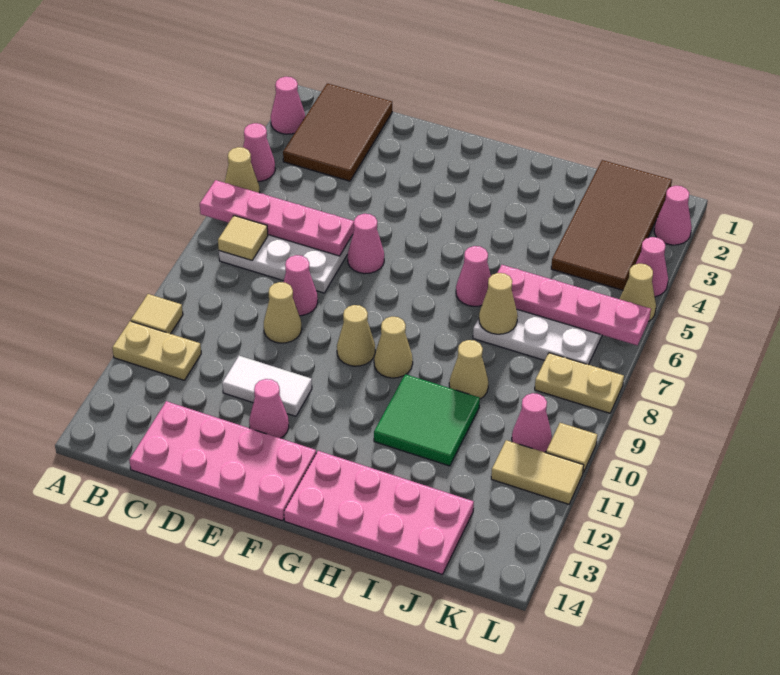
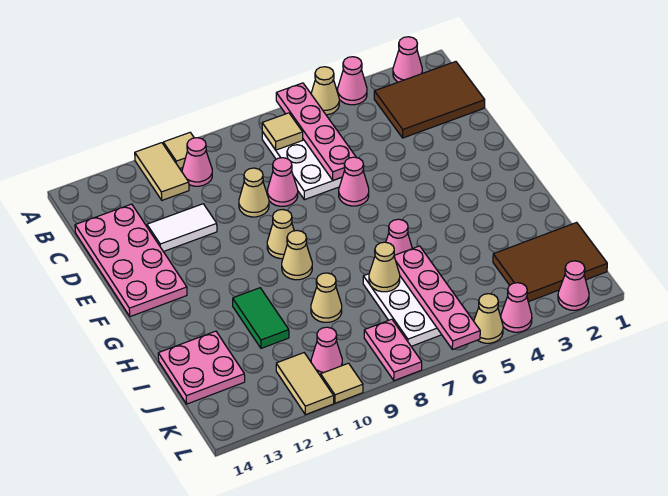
tan plate A11:B11 level 1 -> tan tile A11:B11 level 1
white tile D11:E11 level 1 -> white tile D11:D12 level 1
pink cone E12 level 1 -> pink cone B10 level 1
pink plate G13:J14 level 1 -> pink plate I13:J14 level 1
green tile H10:I11 level 1 -> green tile H11:I11 level 1
brown tile J1:K4 level 1 -> brown tile J1:K3 level 1
tan plate K8:L8 level 1 -> pink plate K8:L8 level 1

